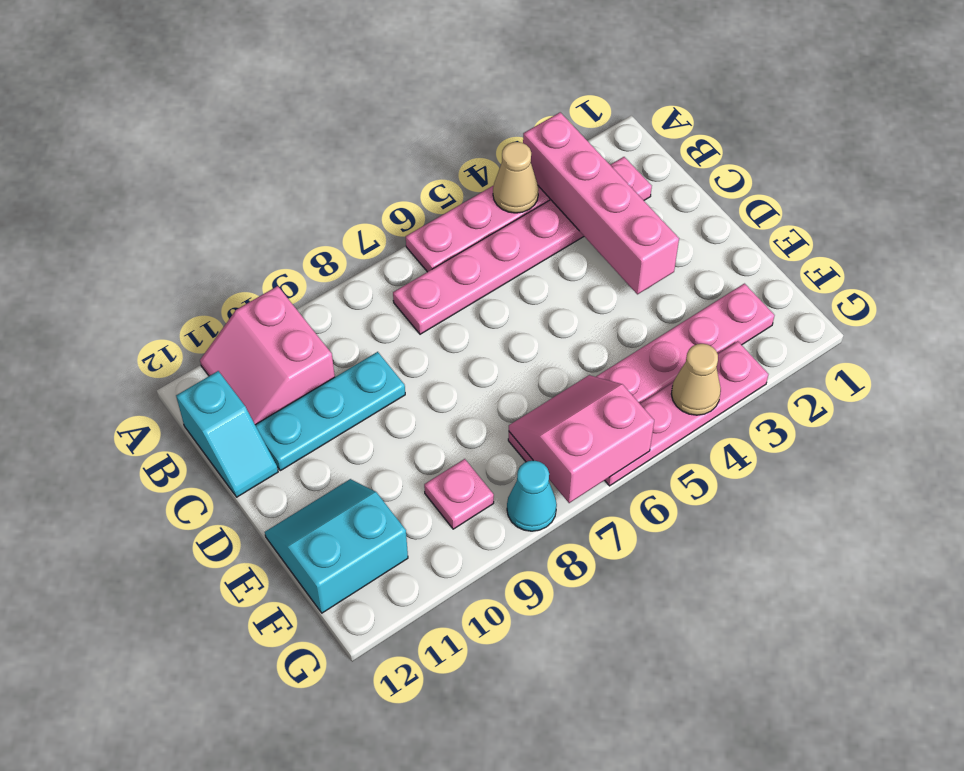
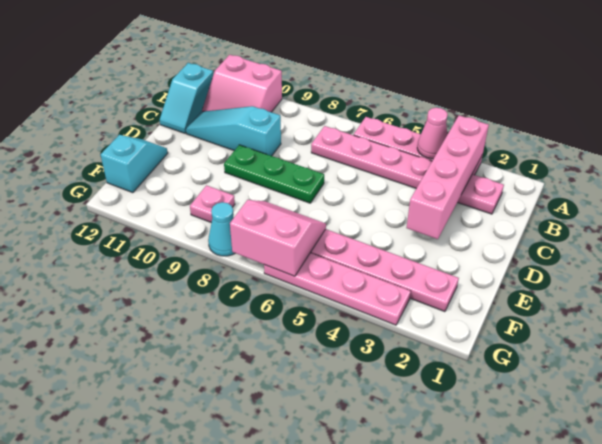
tan cone A4 level 2 -> pink cone A4 level 2
pink slope A10:B11 level 1 top 10 -> pink slope A10:B11 level 1 top A
cyan plate C9:C11 level 1 -> cyan slope C9:C11 level 1 top 9
none -> green plate D7:D9 level 1
cyan slope E11:F12 level 1 top F -> cyan slope E12:F12 level 1 top F
tan cone G4 level 2 -> none

